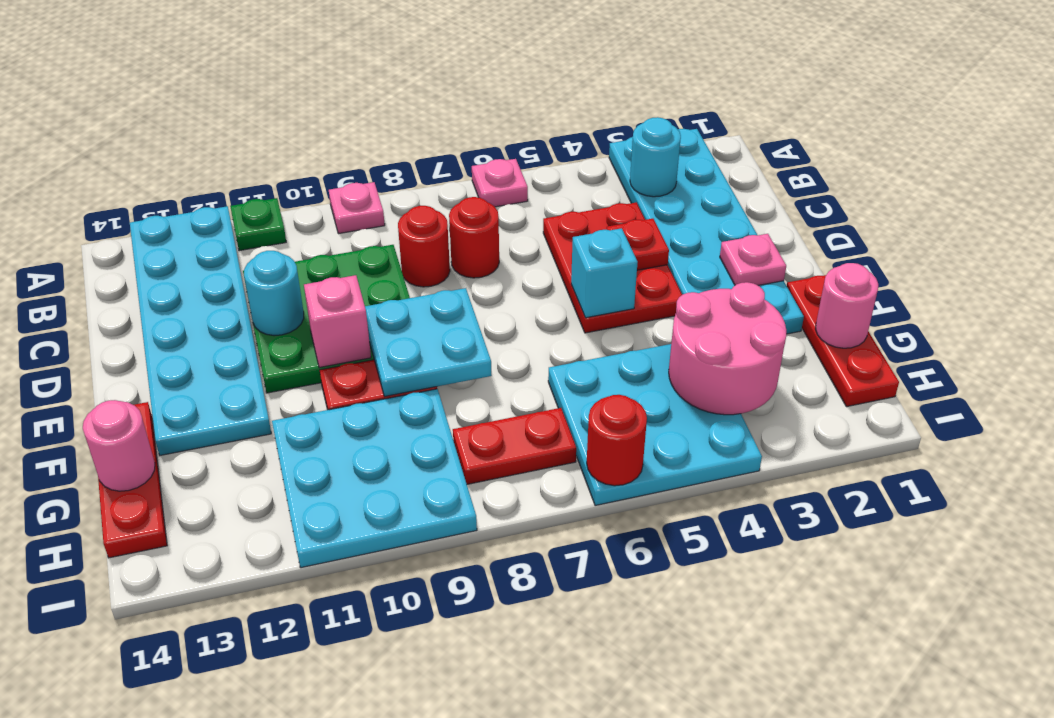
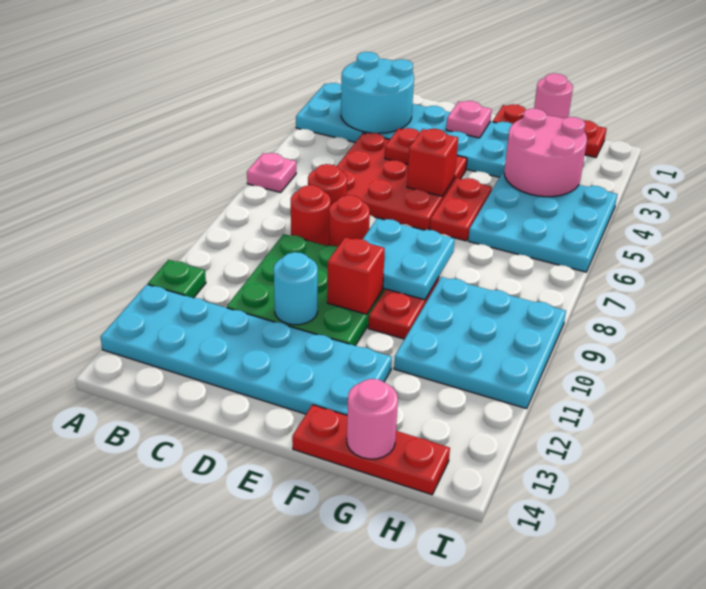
pink plate A9 level 1 -> none
cyan round brick B3 level 2 -> cyan round brick B2:C3 level 2
red plate C4:E5 level 1 -> red plate C4:E6 level 1
cyan brick E5 level 2 -> red brick E5 level 2
pink brick E10 level 2 -> red brick E10 level 2
red plate H7:H8 level 1 -> red plate F5:F6 level 1
red round brick I6 level 2 -> red round brick D8 level 1

